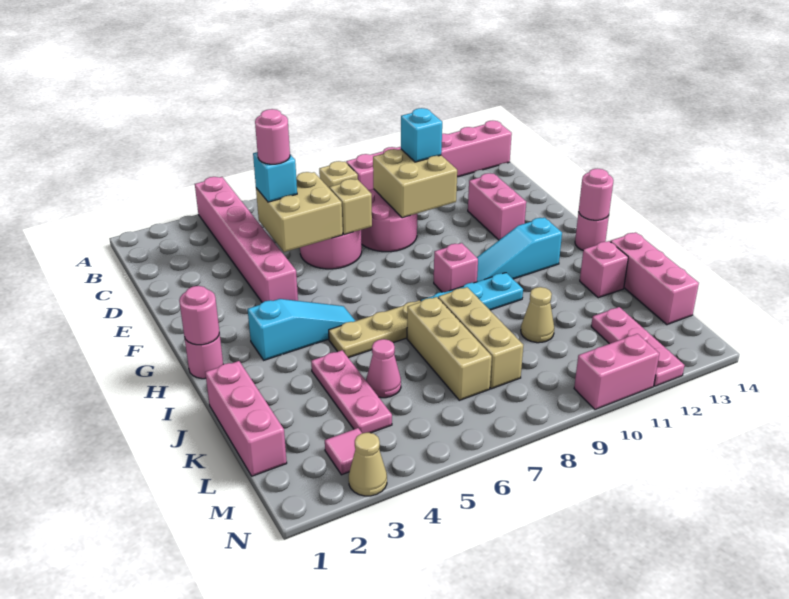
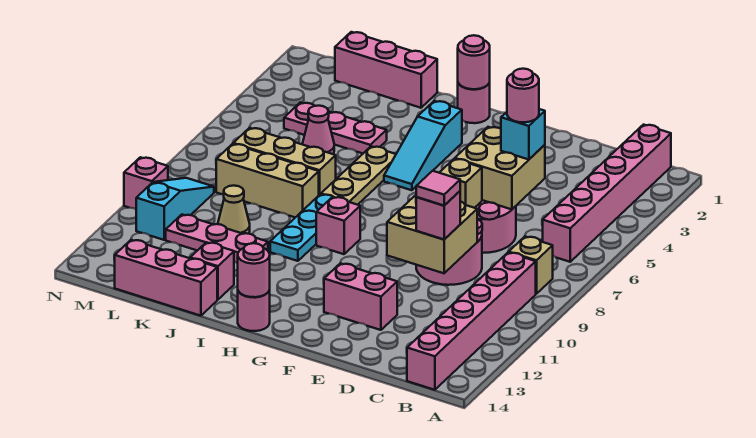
pink brick A4:F4 level 1 -> pink brick B1:B6 level 1
cyan brick D10 level 3 -> pink brick D10 level 3
cyan slope H10:H12 level 1 top 12 -> cyan slope M9:M11 level 1 top 11
pink plate L12:N12 level 1 -> pink plate J11:L11 level 1
pink tile M3 level 1 -> pink tile D10 level 4
tan cone N3 level 1 -> none
pink brick N10:N11 level 1 -> pink brick N10 level 1

